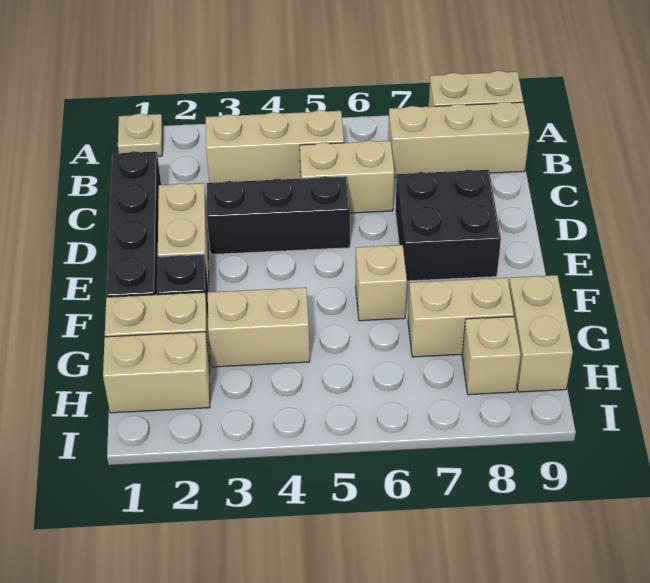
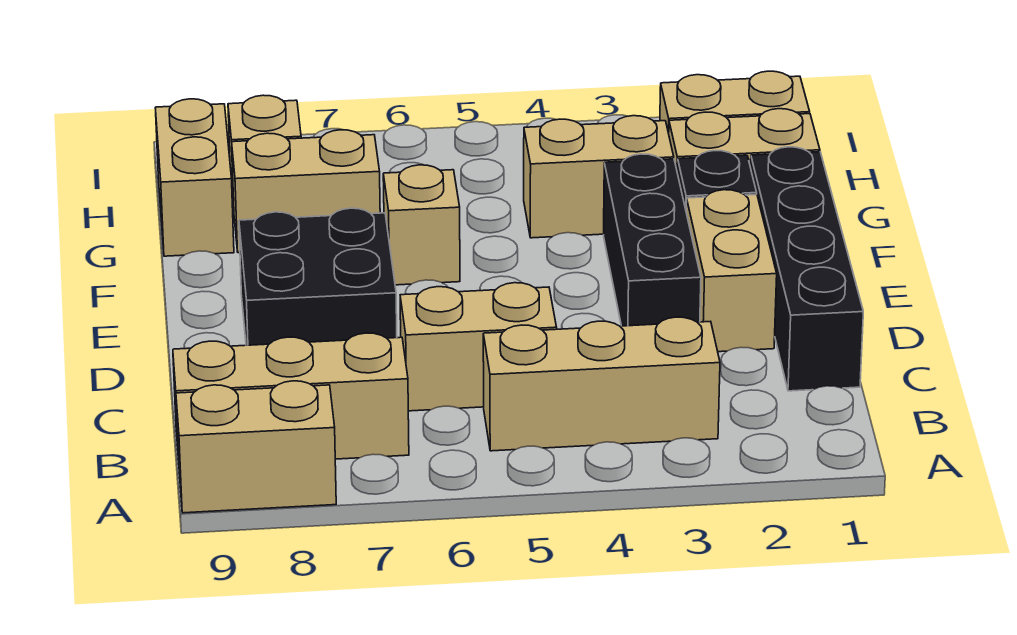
tan plate A1 level 1 -> none
black brick D3:D5 level 1 -> black brick D3:F3 level 1

